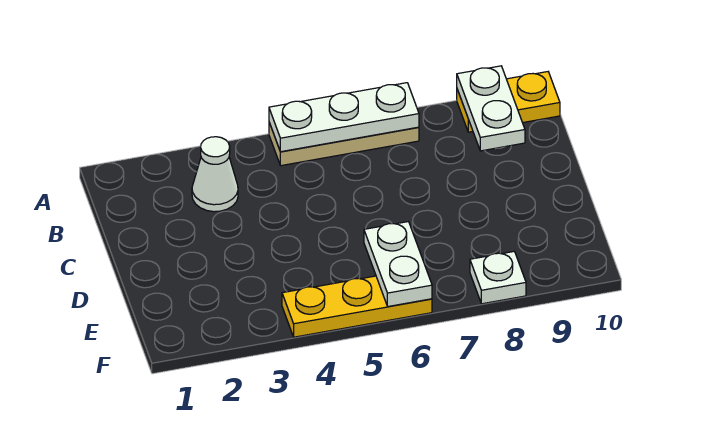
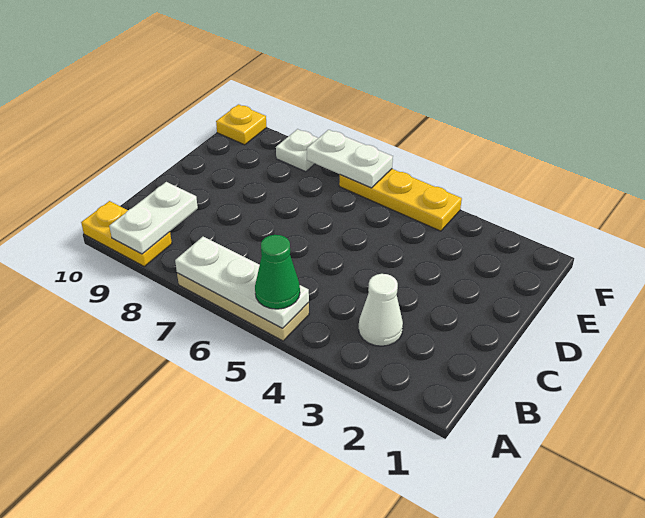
none -> green cone A5 level 3
white plate E6:F6 level 2 -> white plate F6:F7 level 2
none -> yellow plate F10 level 1

